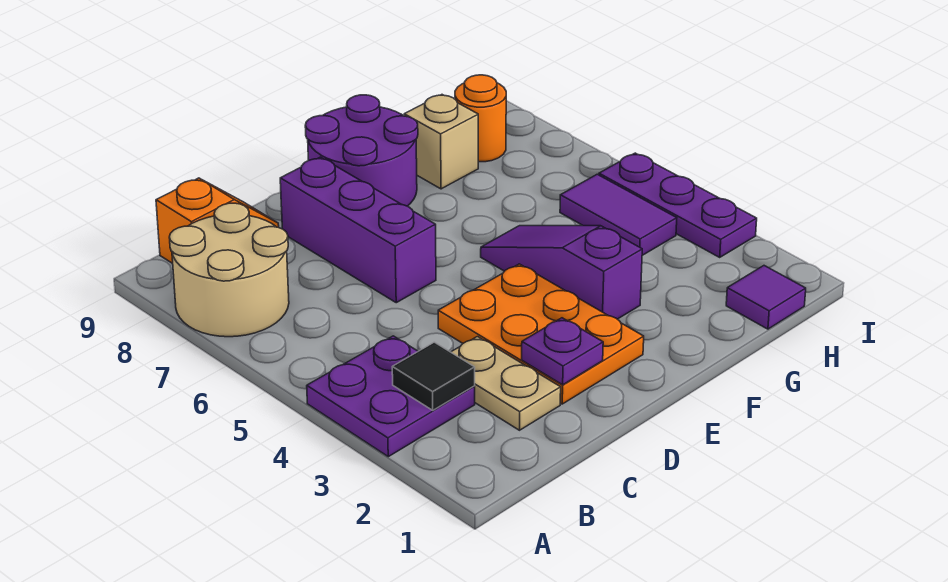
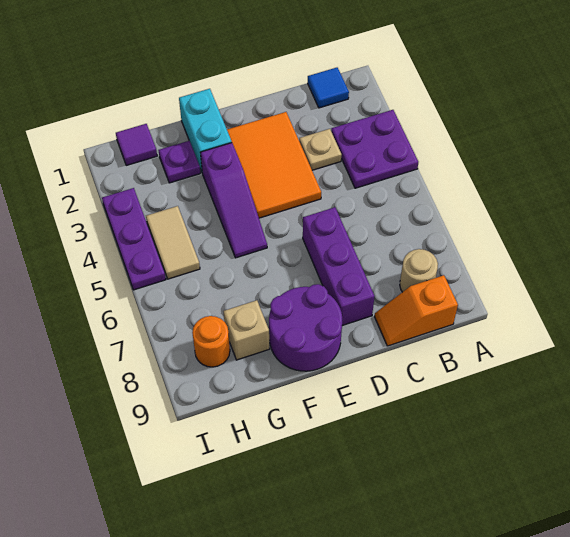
tan round brick A7:B8 level 1 -> tan round brick B8 level 1
none -> blue tile B1 level 1
black tile B3 level 2 -> none
tan plate C2:C3 level 1 -> tan plate C3 level 1
orange plate D2:E4 level 1 -> orange tile D2:E4 level 1
purple plate D2 level 2 -> purple plate G2 level 1
none -> cyan brick F1:F2 level 1
purple tile H4:H5 level 1 -> tan tile H4:H5 level 1

